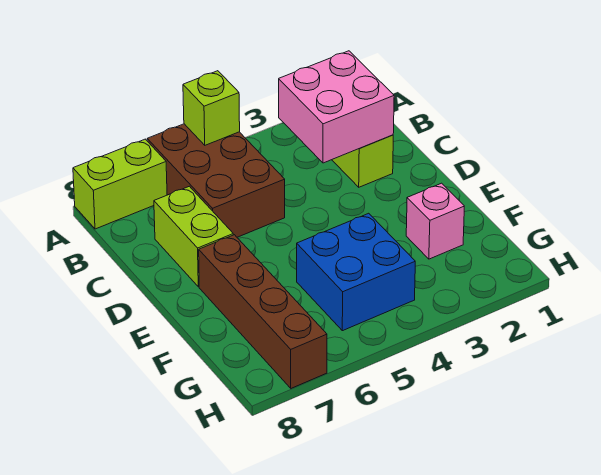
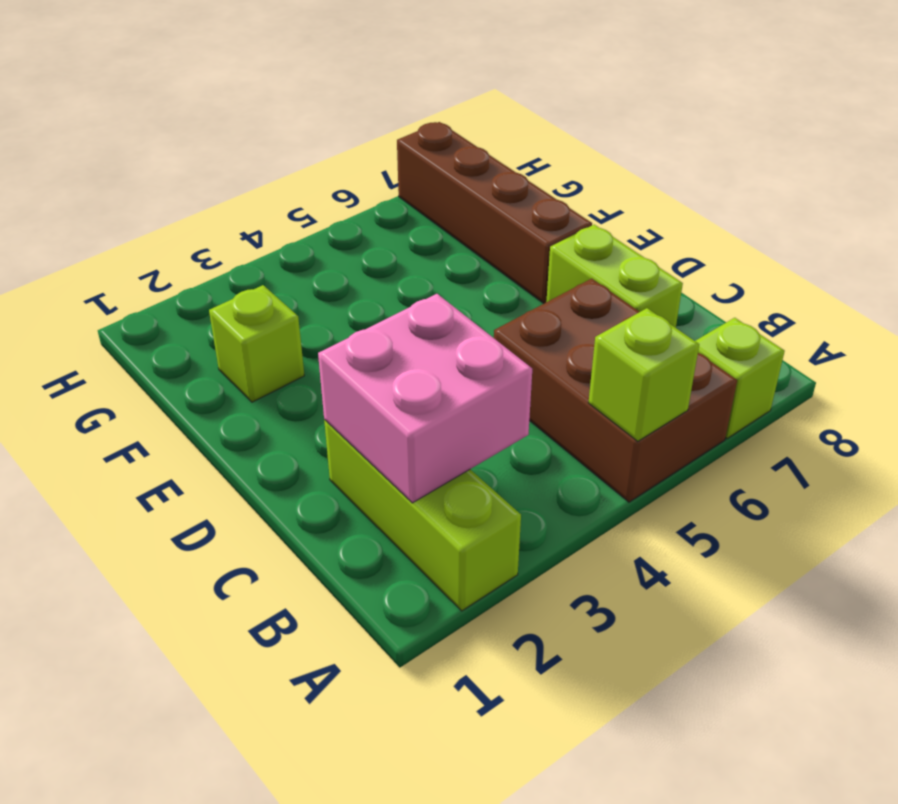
lime brick A7:A8 level 1 -> lime brick A7 level 1
pink brick F2 level 1 -> lime brick F2 level 1
blue brick F4:G5 level 1 -> none

